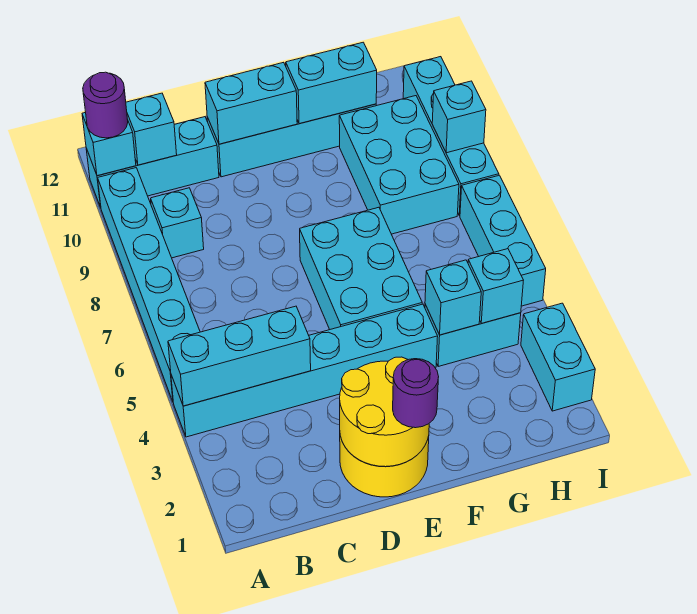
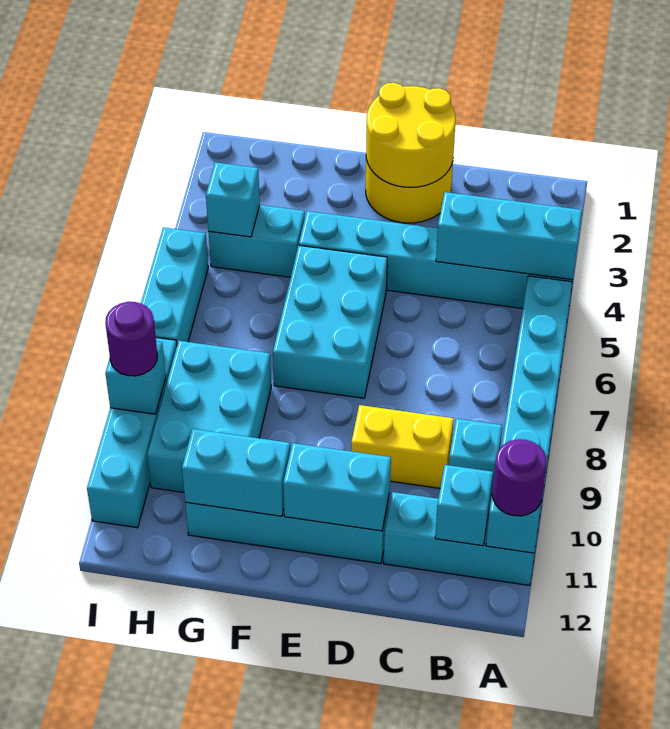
none -> yellow brick C9:D9 level 1
purple round brick E1 level 3 -> purple round brick I9 level 3
cyan brick G4 level 2 -> none
cyan brick I2:I3 level 1 -> none

